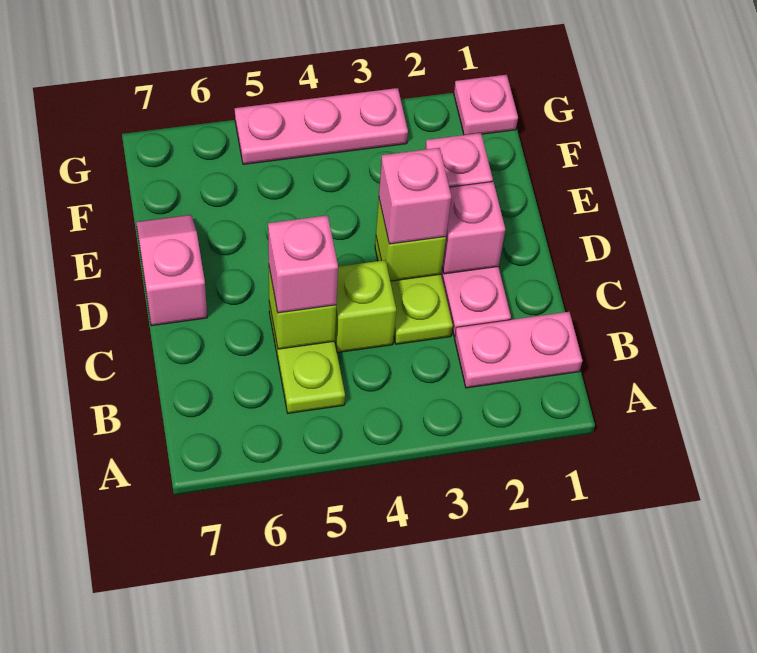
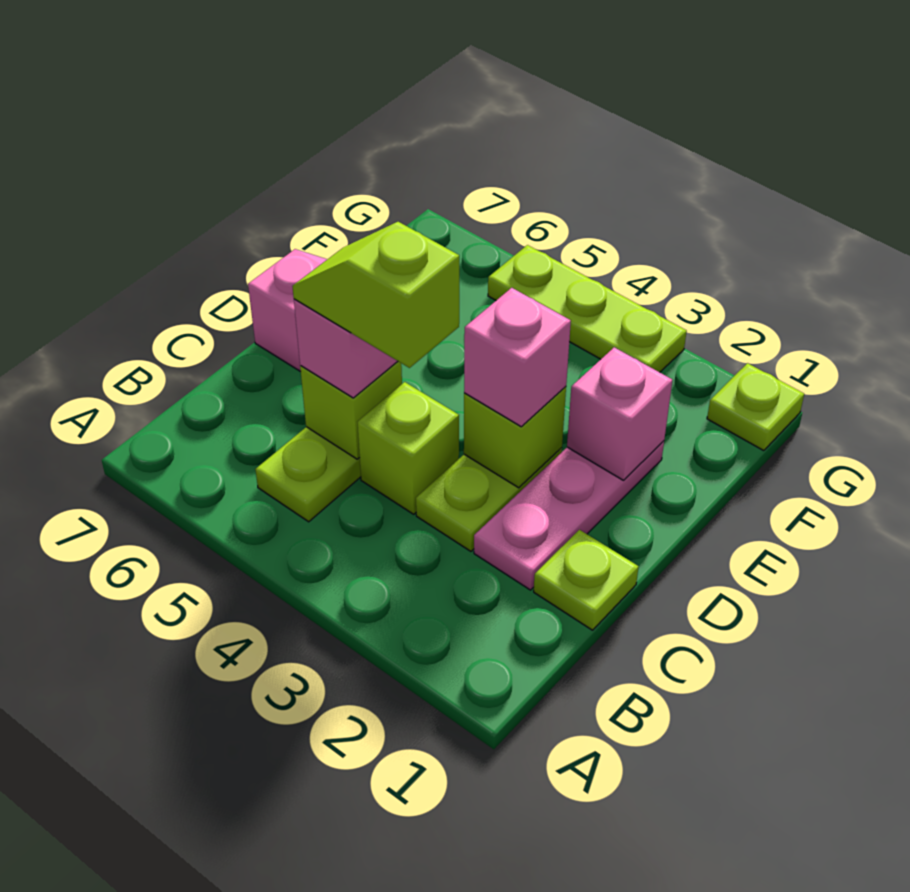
pink plate B1:B2 level 1 -> none
none -> lime plate C1 level 1
none -> lime slope C4:C5 level 4 top 4
pink brick D2 level 2 -> none
pink plate G1 level 1 -> lime plate G1 level 1
pink plate G3:G5 level 1 -> lime plate G3:G5 level 1

